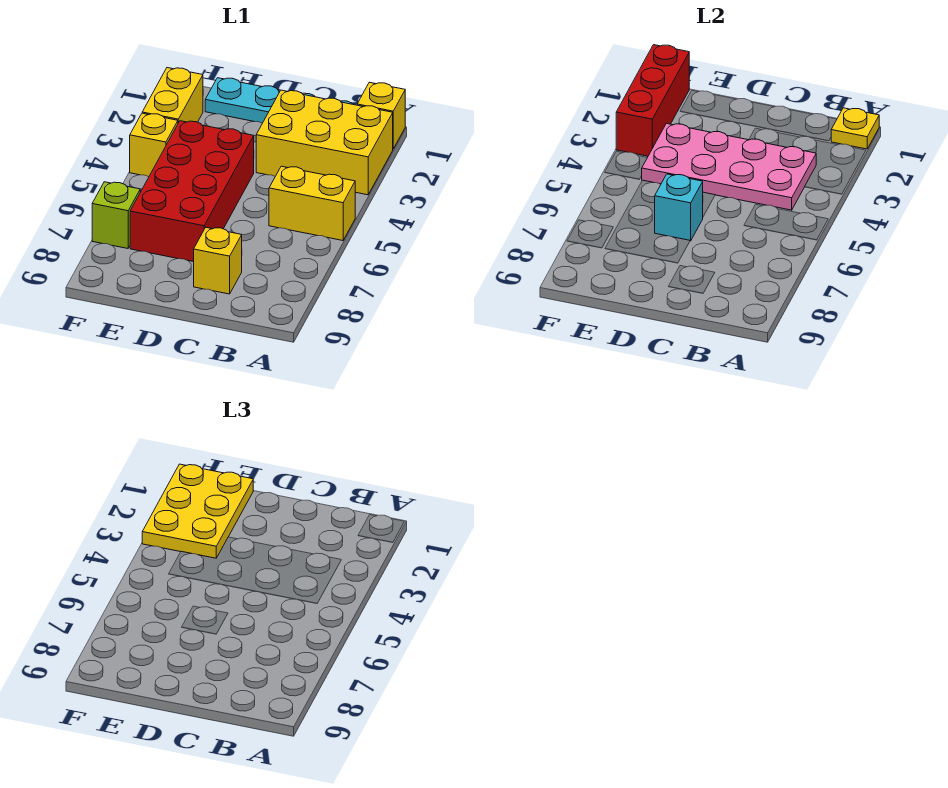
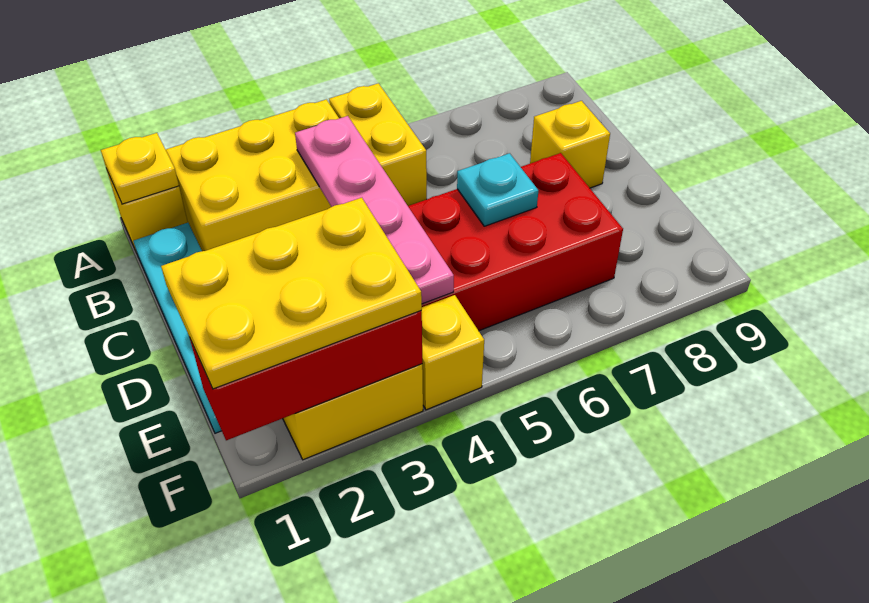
yellow brick A2:C3 level 1 -> yellow brick A2:B4 level 1
pink plate B3:E4 level 2 -> pink plate B4:E4 level 2
cyan brick D6 level 2 -> cyan plate D6 level 2
lime brick F7 level 1 -> none

